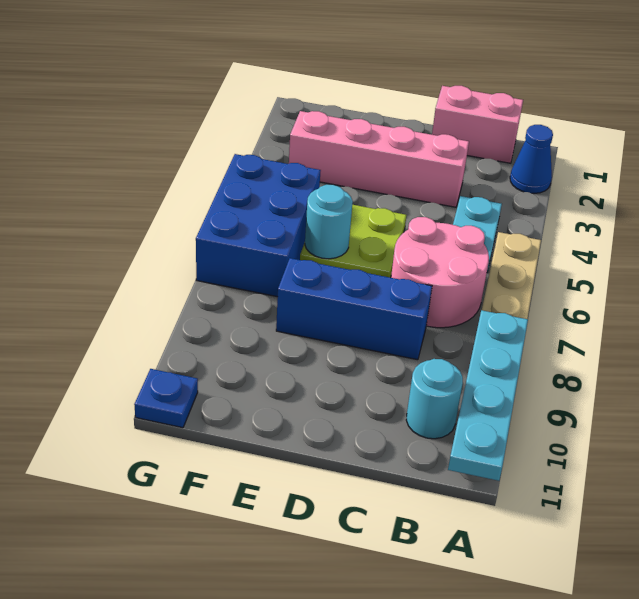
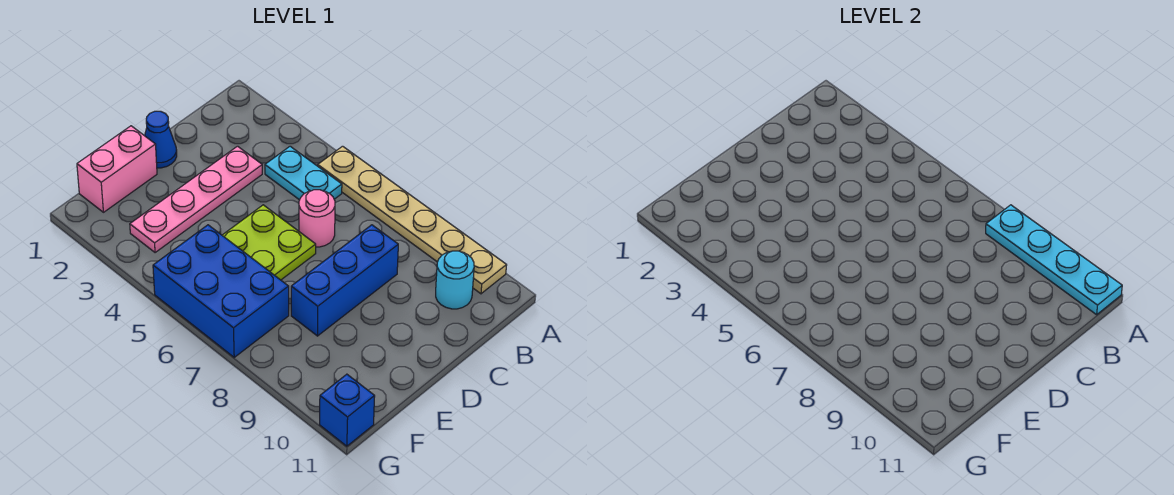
blue cone A2 level 1 -> blue cone D1 level 1
pink brick B1:C1 level 1 -> pink brick E1:F1 level 1
pink round brick B6:C7 level 1 -> pink round brick C6 level 1
pink brick C3:F3 level 1 -> pink plate C3:F3 level 1
cyan round brick E6 level 2 -> none
blue plate G11 level 1 -> blue brick G11 level 1

